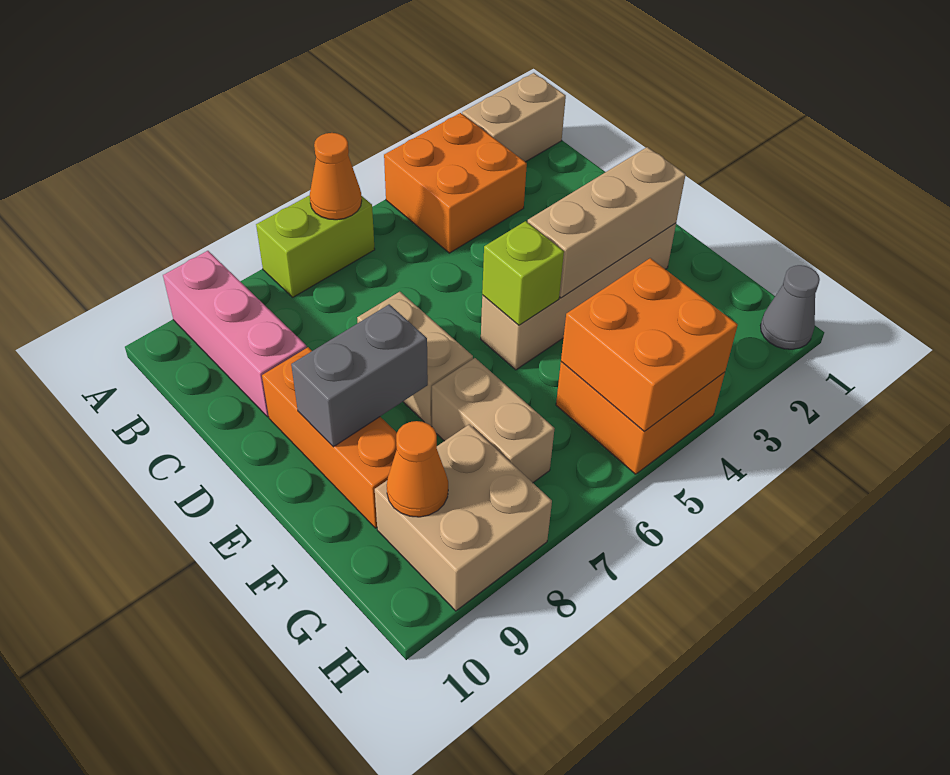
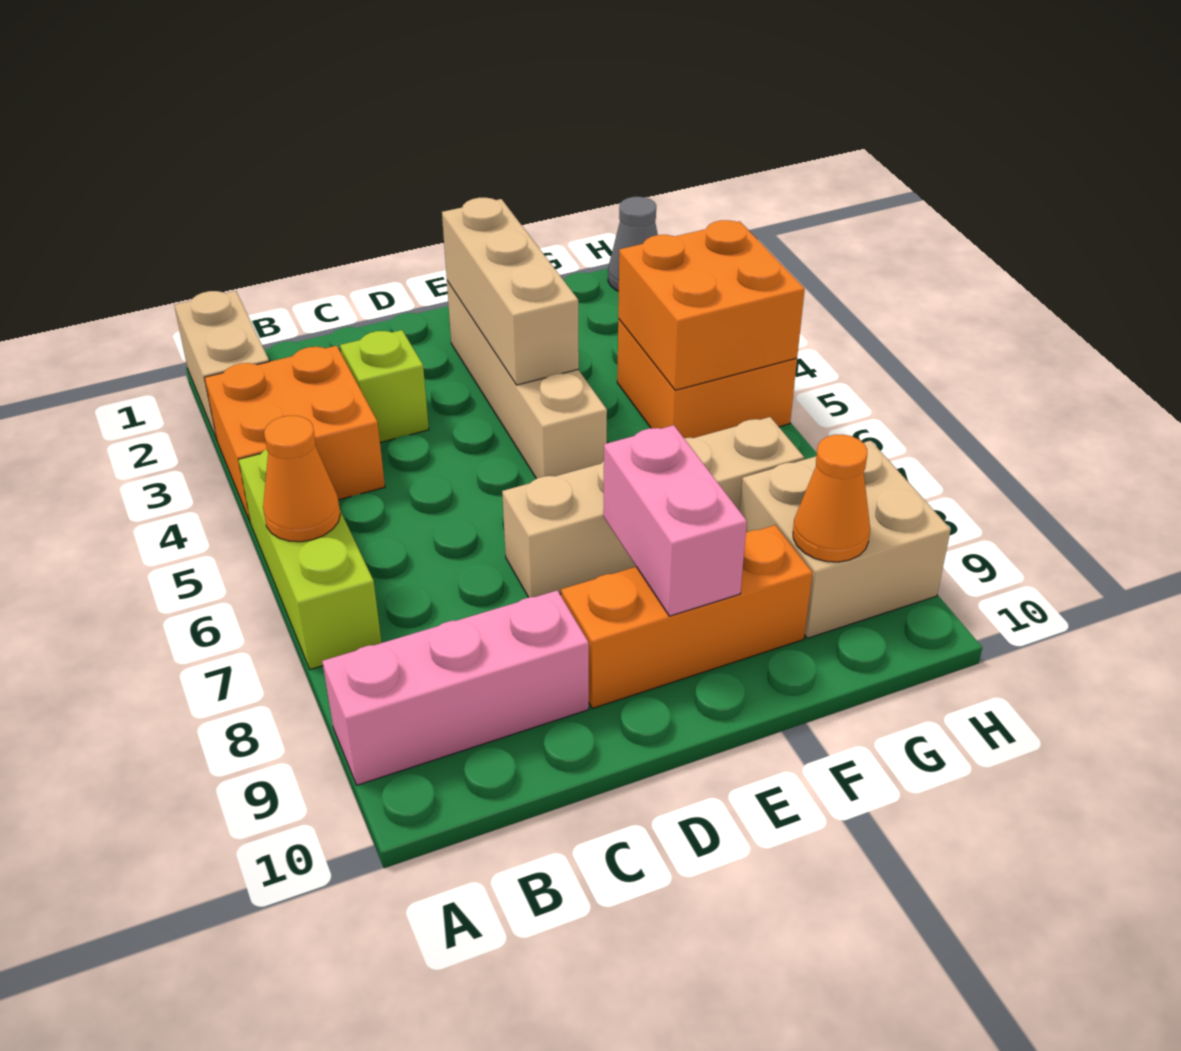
lime brick A6:A7 level 1 -> lime brick A5:A7 level 1
lime brick E5 level 2 -> lime brick C3 level 1
grey brick E8:E9 level 2 -> pink brick E8:E9 level 2

